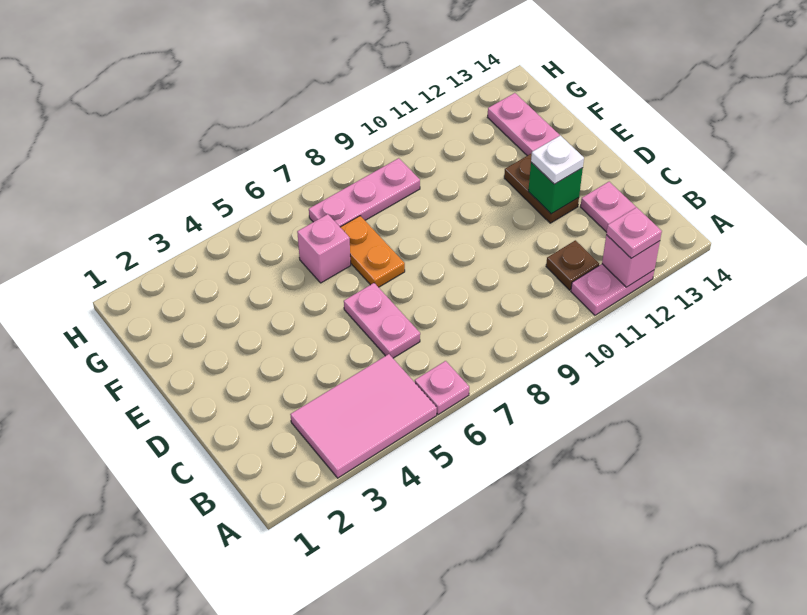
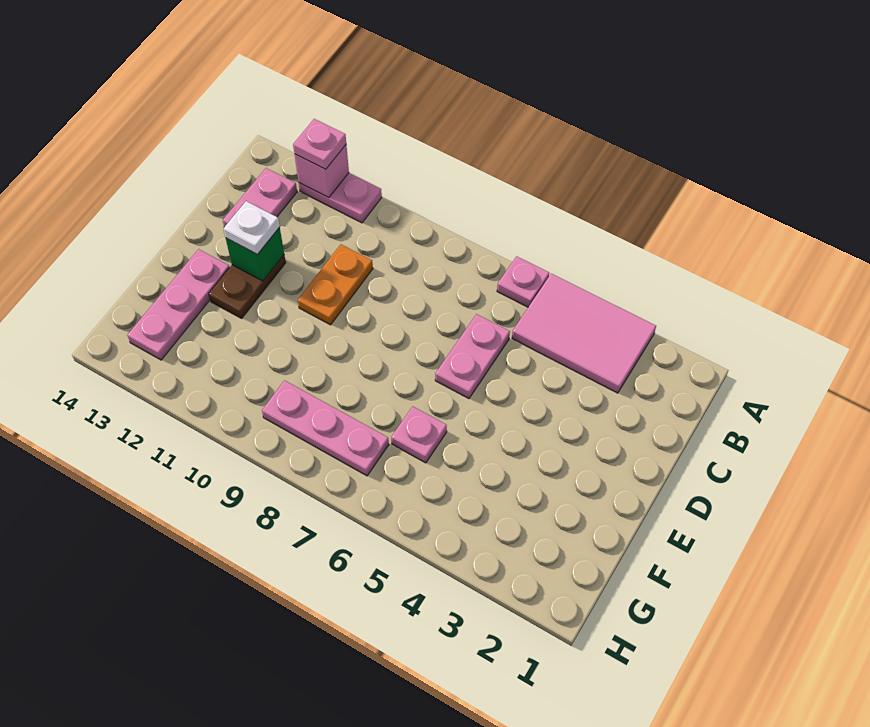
brown plate B11 level 1 -> none
orange plate E7:F7 level 1 -> orange plate C10:D10 level 1
pink brick F6 level 1 -> pink plate F6 level 1

